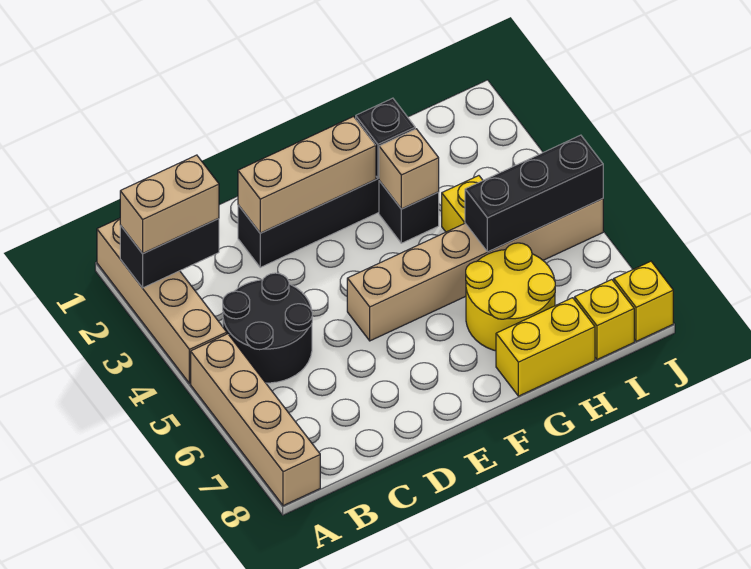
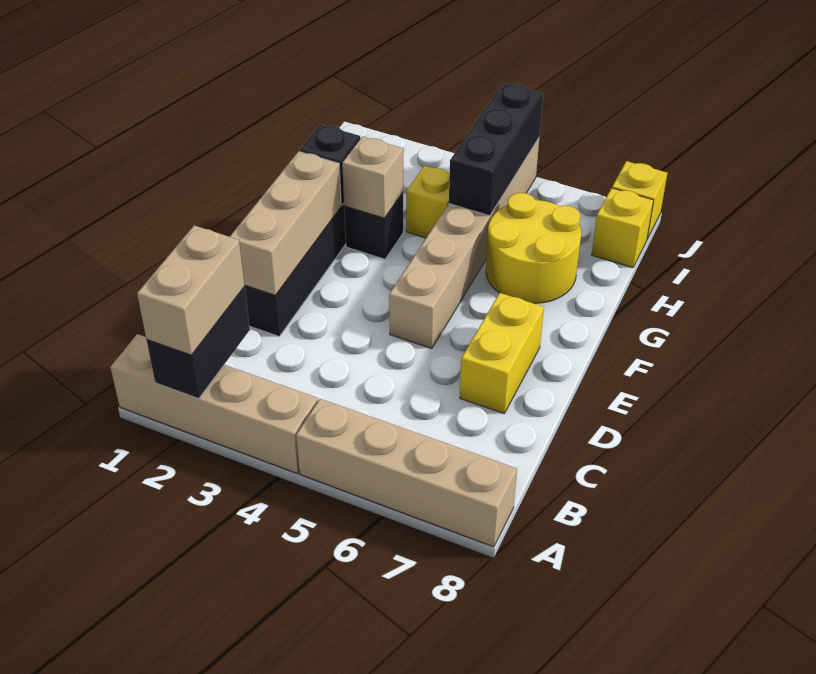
black round brick B4:C5 level 1 -> none
yellow brick G8:H8 level 1 -> yellow brick D7:E7 level 1

